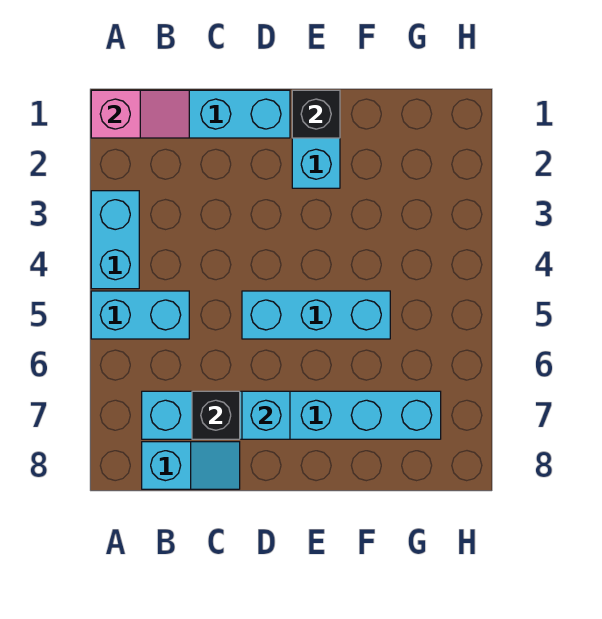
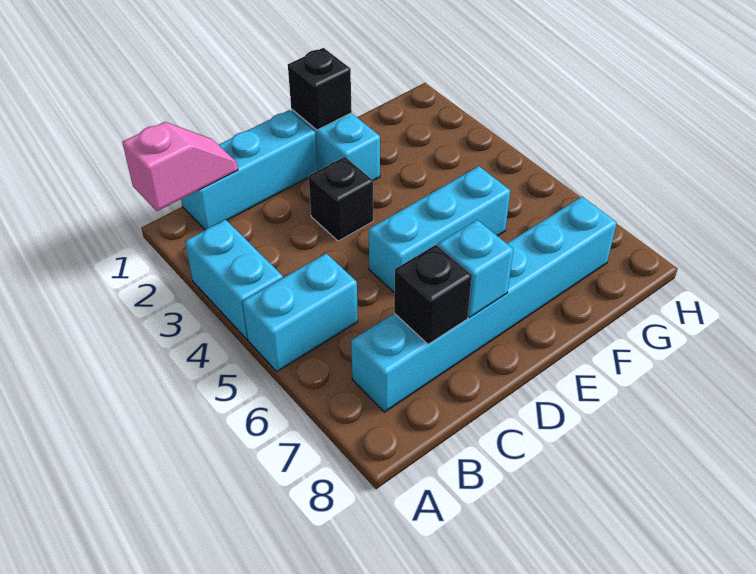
cyan slope B8:C8 level 1 top B -> none
none -> black brick D3 level 1

